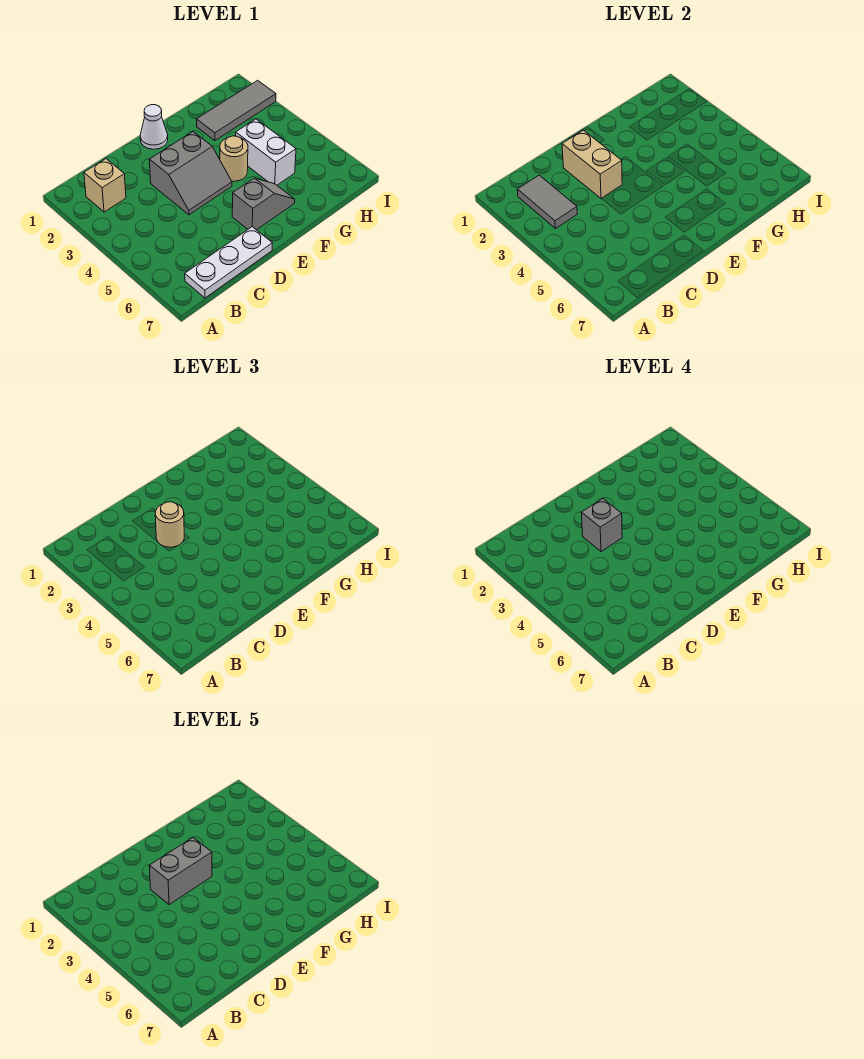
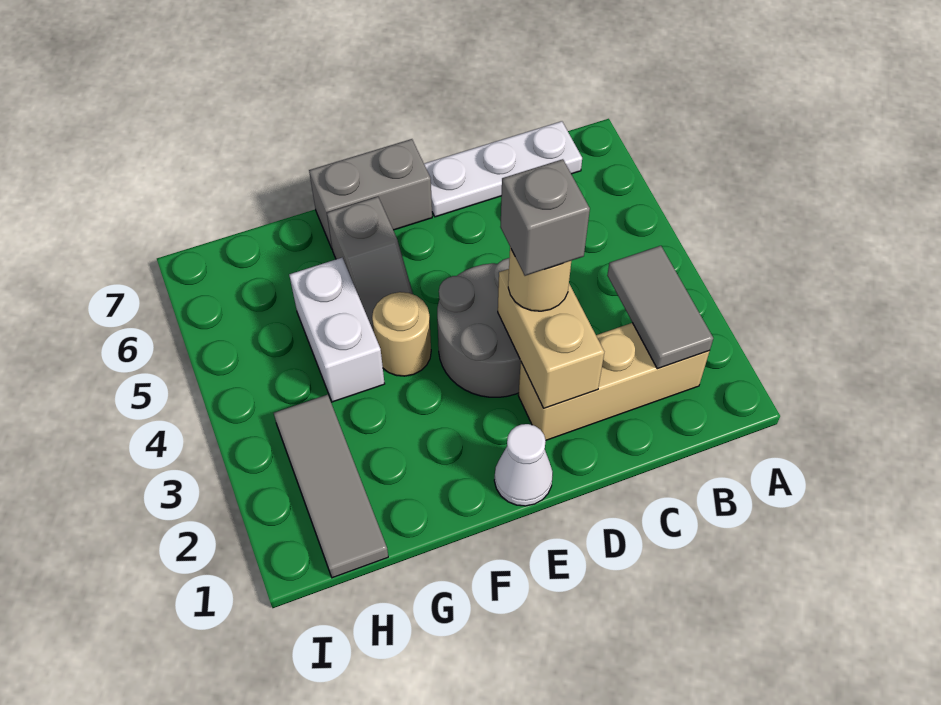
tan brick B2 level 1 -> tan brick B2:D2 level 1
grey slope D3:E4 level 1 top 3 -> grey round brick D3:E4 level 1
grey brick D3:E3 level 5 -> grey brick E7:F7 level 1
grey slope E6:F6 level 1 top E -> grey slope F5:F6 level 1 top 6
grey tile G2:I2 level 1 -> grey tile H1:H3 level 1

